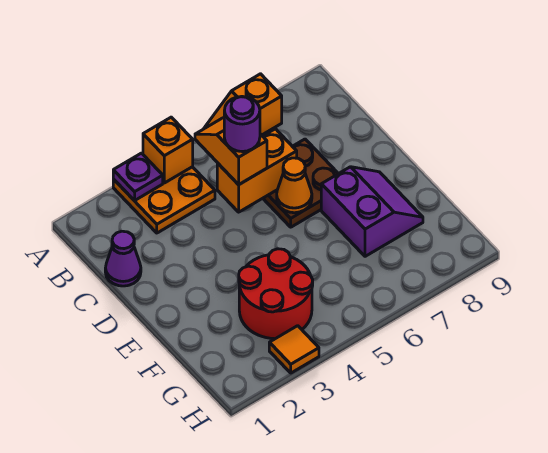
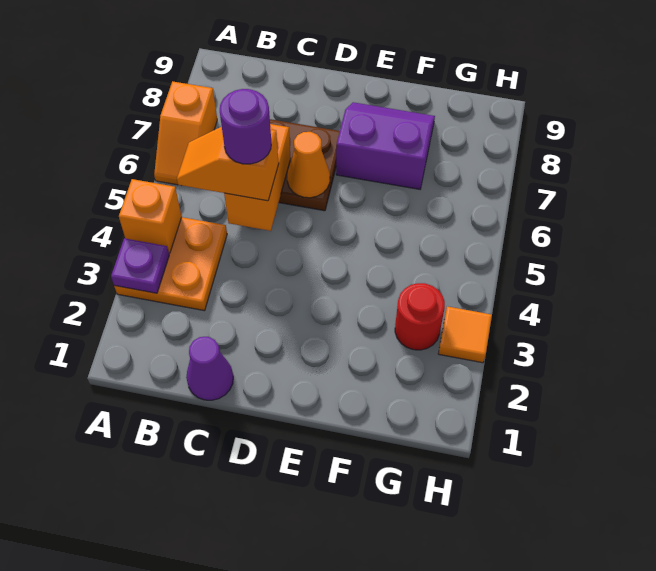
red round brick F3:G4 level 1 -> red round brick G3 level 1

